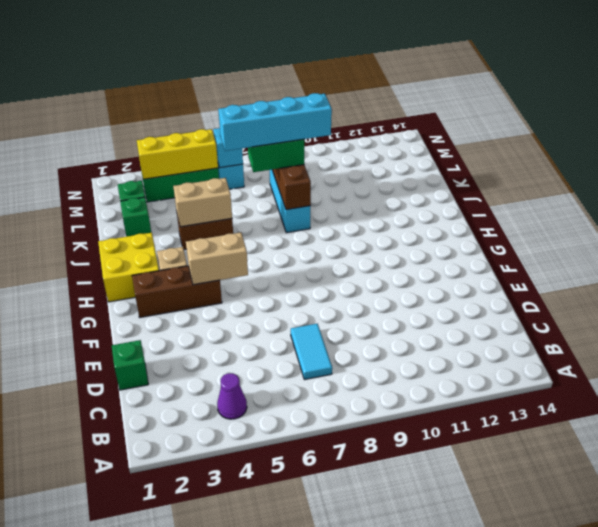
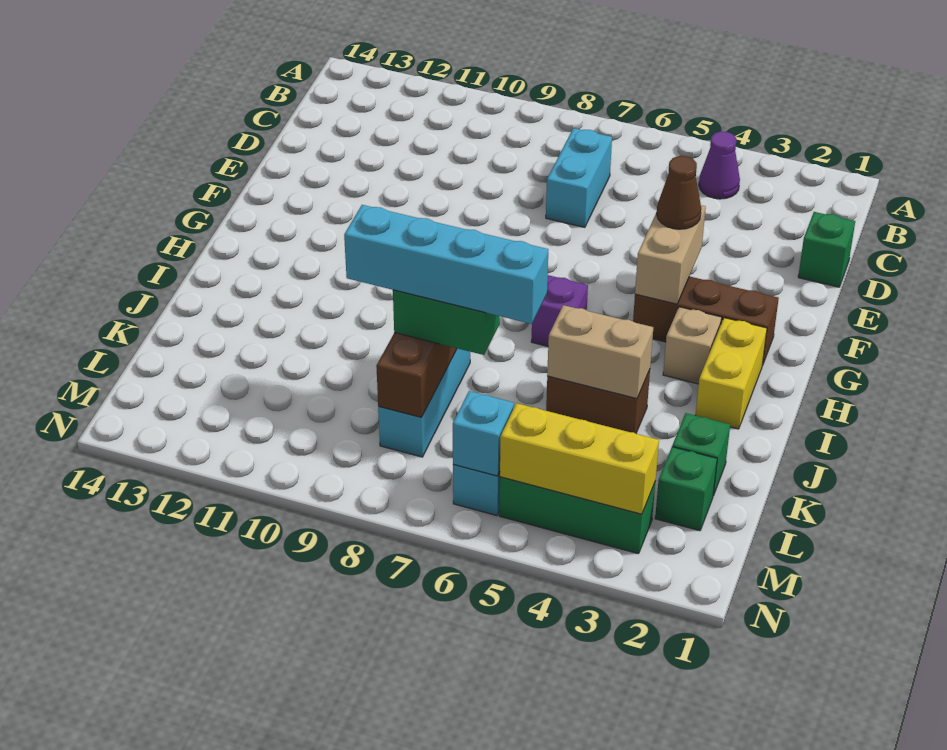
cyan tile C7:D7 level 1 -> cyan brick C7:D7 level 1
none -> brown cone F4 level 3
tan brick G4:G5 level 2 -> tan brick F4:G4 level 2
yellow brick H1:I2 level 1 -> yellow brick H2:I2 level 1
none -> purple brick H6 level 1

